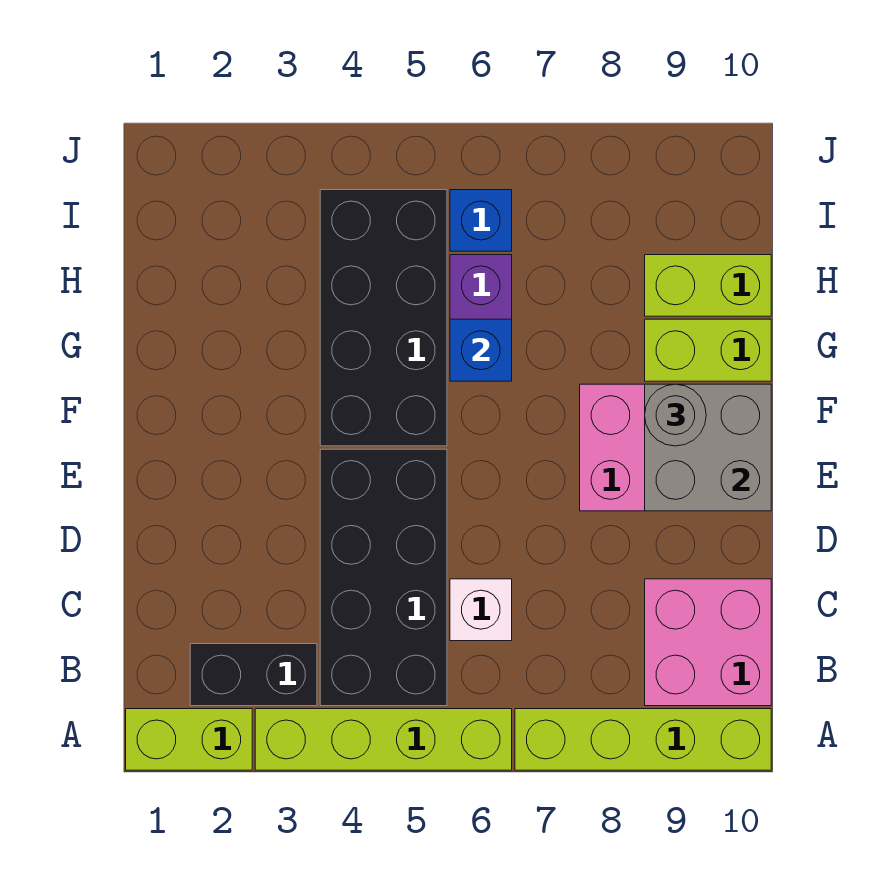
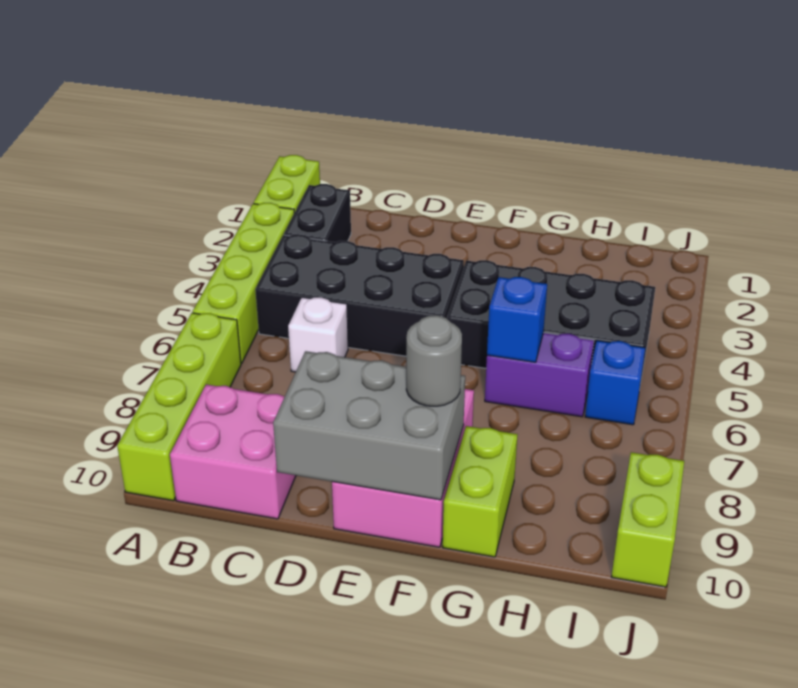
grey brick E9:F10 level 2 -> grey brick D9:F10 level 2
lime brick H9:H10 level 1 -> lime brick J9:J10 level 1

